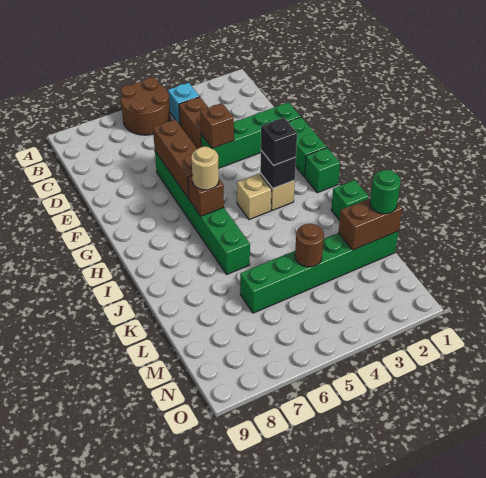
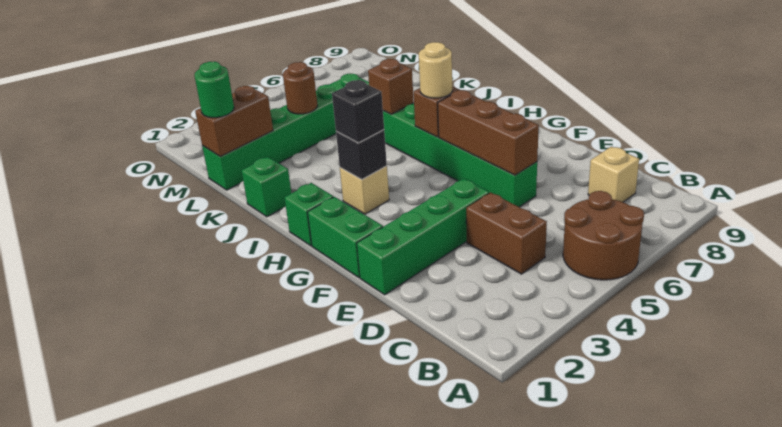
cyan brick B4 level 1 -> none
brown brick E4 level 2 -> brown brick J6 level 2
tan brick H4 level 1 -> tan brick C8 level 1

